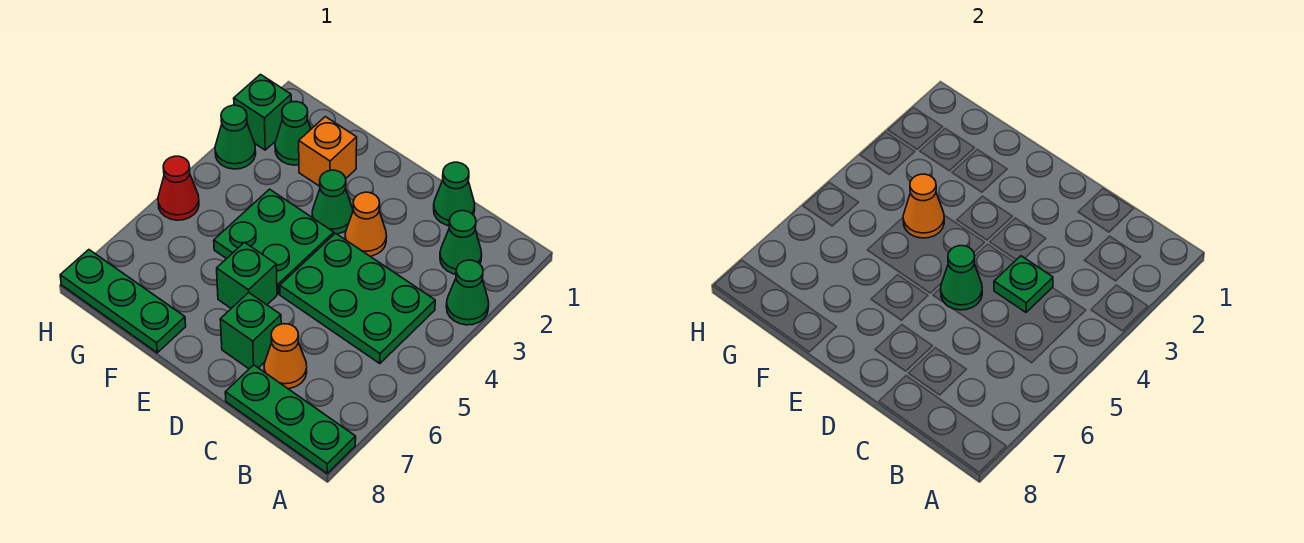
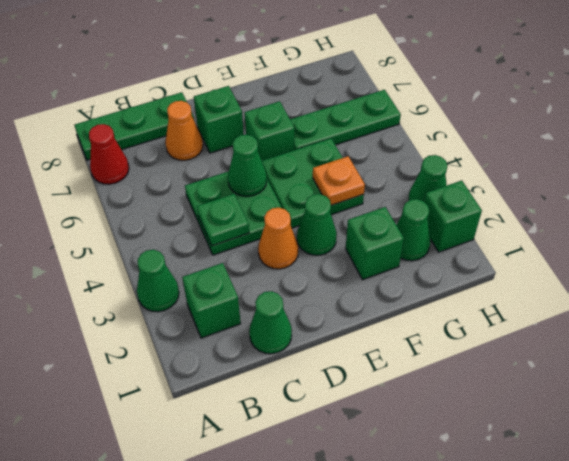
green cone B2 level 1 -> green brick B2 level 1
green plate B4:D5 level 1 -> green plate C4:D5 level 1
orange brick F2 level 1 -> green brick F2 level 1
orange cone F4 level 2 -> orange plate F4 level 2
green plate F8:H8 level 1 -> green plate F6:H6 level 1
red cone H5 level 1 -> red cone A7 level 1

